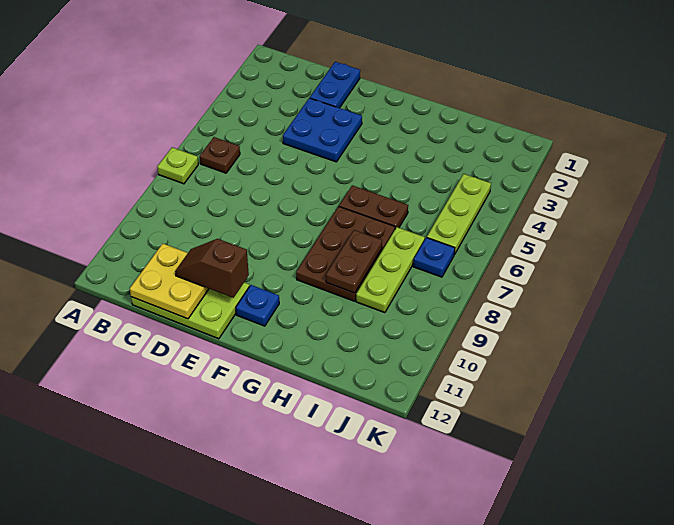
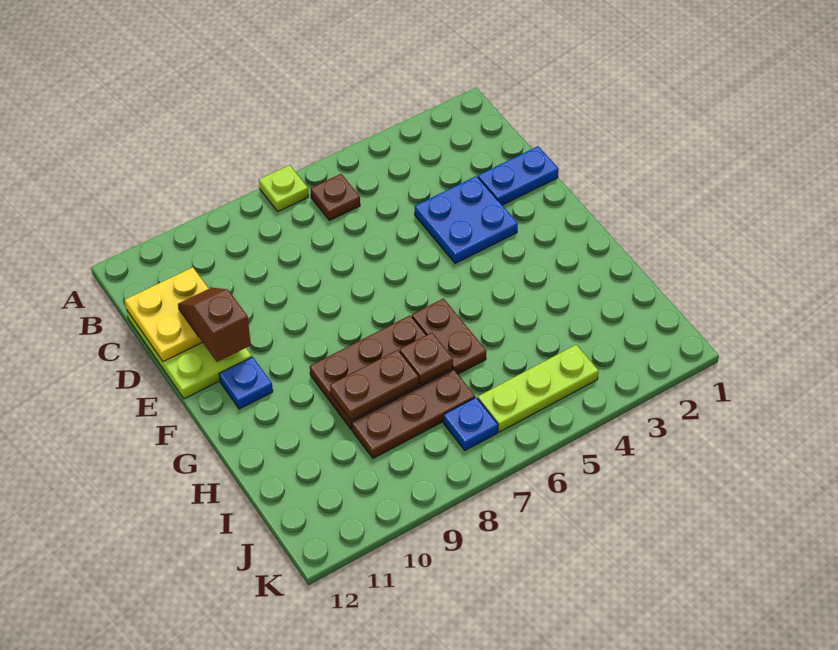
none -> brown plate H7 level 2
lime plate I7:I9 level 1 -> brown plate I7:I9 level 1

